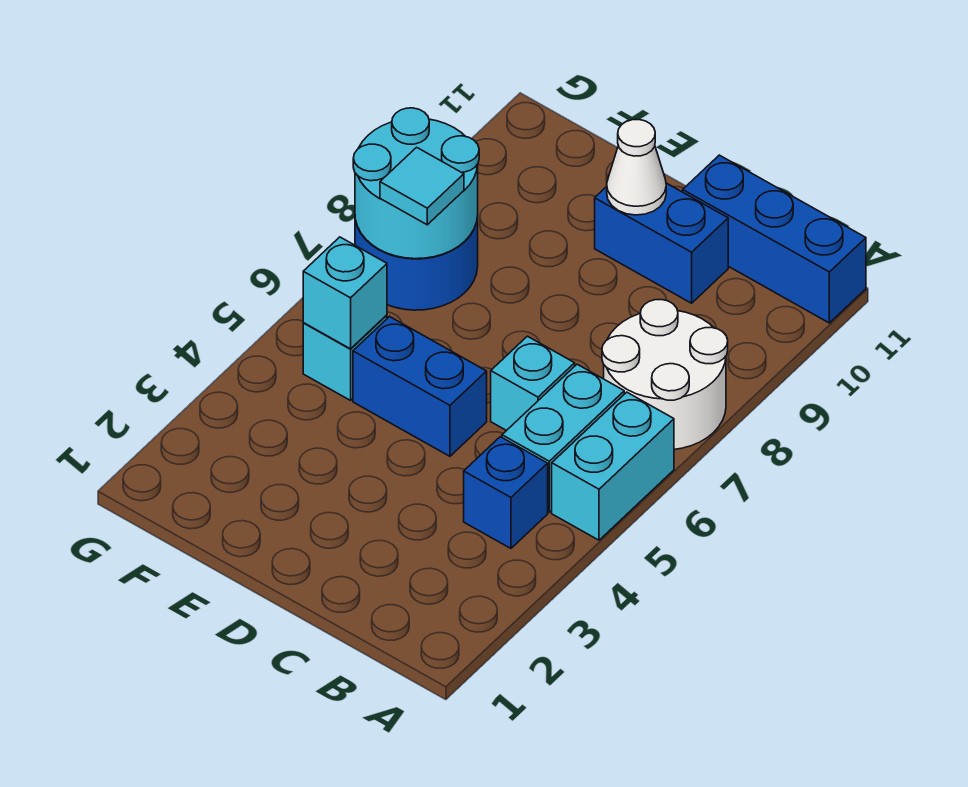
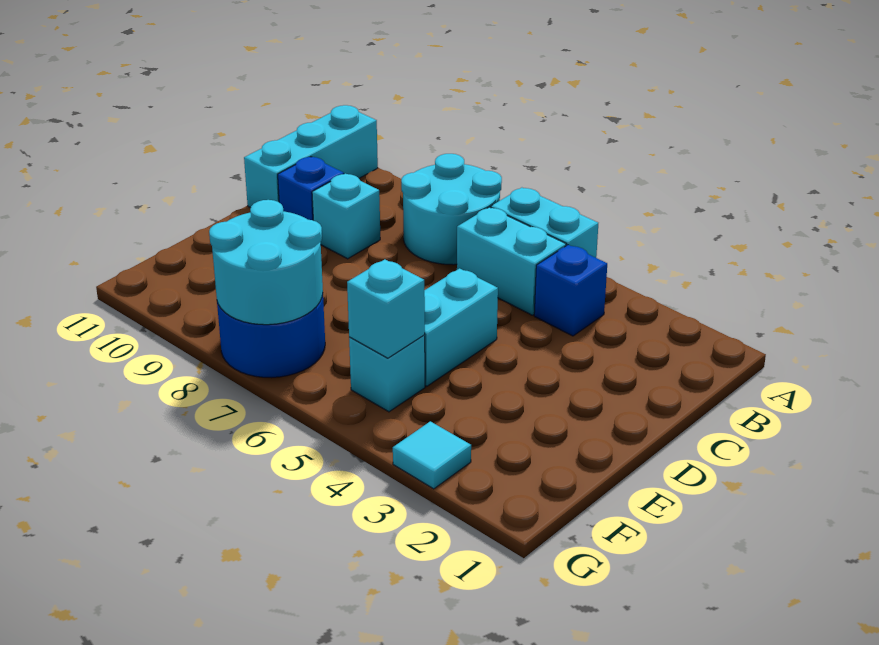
white round brick A7:B8 level 1 -> cyan round brick A7:B8 level 1
blue brick A11:C11 level 1 -> cyan brick A11:C11 level 1
cyan brick C6 level 1 -> cyan brick C9 level 1
blue brick C10:D10 level 1 -> blue brick C10 level 1
blue brick D5:E5 level 1 -> cyan brick D5:E5 level 1
white cone D10 level 2 -> none
cyan tile F7 level 3 -> cyan tile G3 level 1

